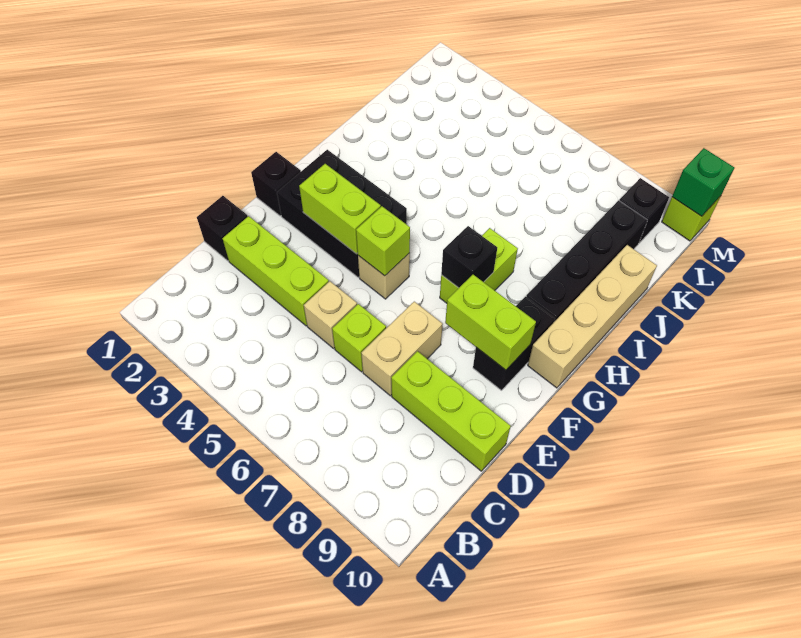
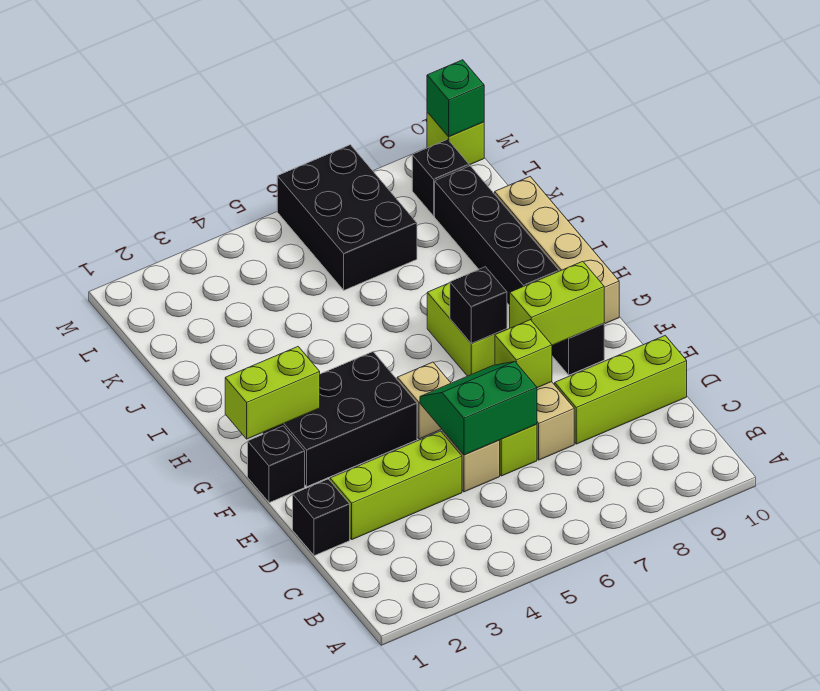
none -> green slope D5:E6 level 2 top D
lime brick F3:F4 level 2 -> lime brick G1:G2 level 2
lime brick F5 level 2 -> lime brick E7 level 2
none -> black brick K6:M7 level 1

